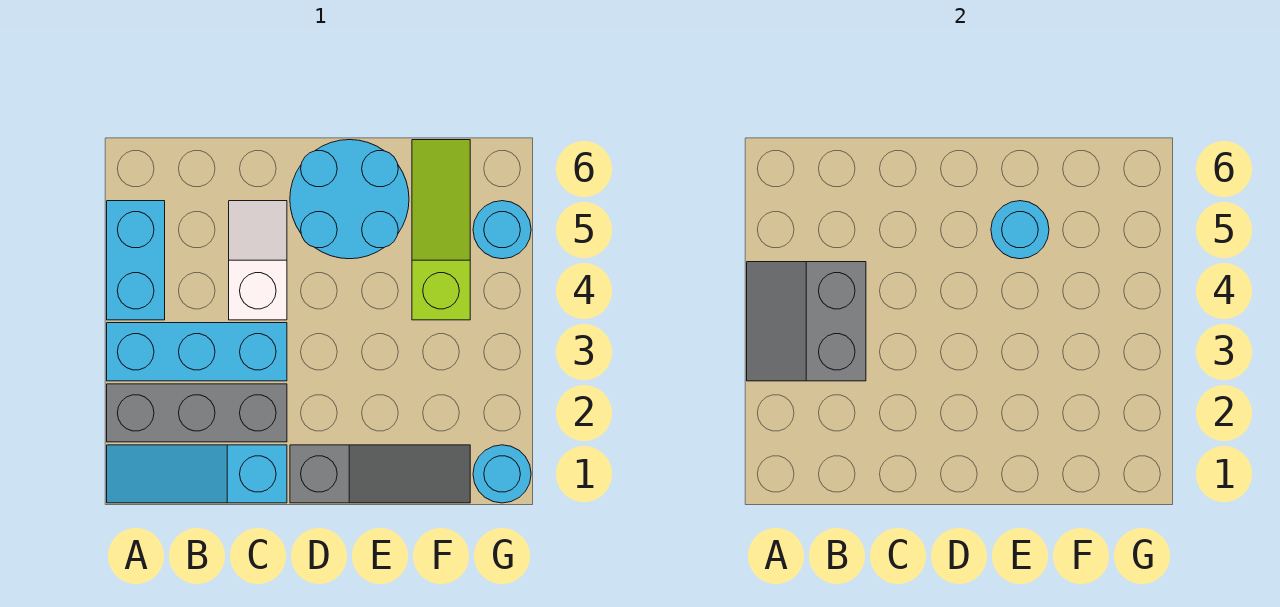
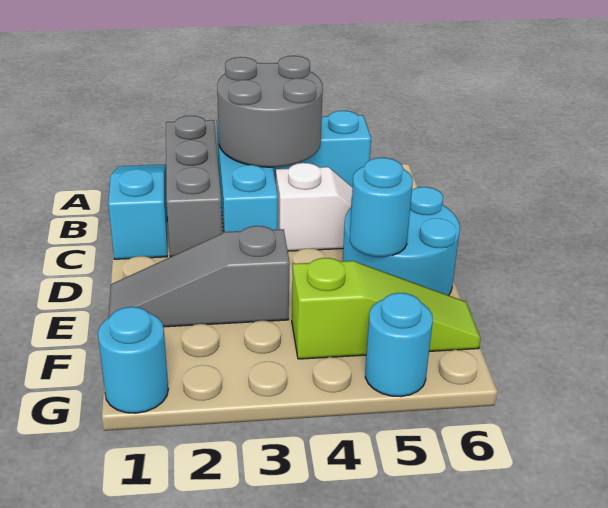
grey slope A3:B4 level 2 top B -> grey round brick A3:B4 level 2
grey slope D1:F1 level 1 top D -> grey slope E1:E3 level 1 top 3

